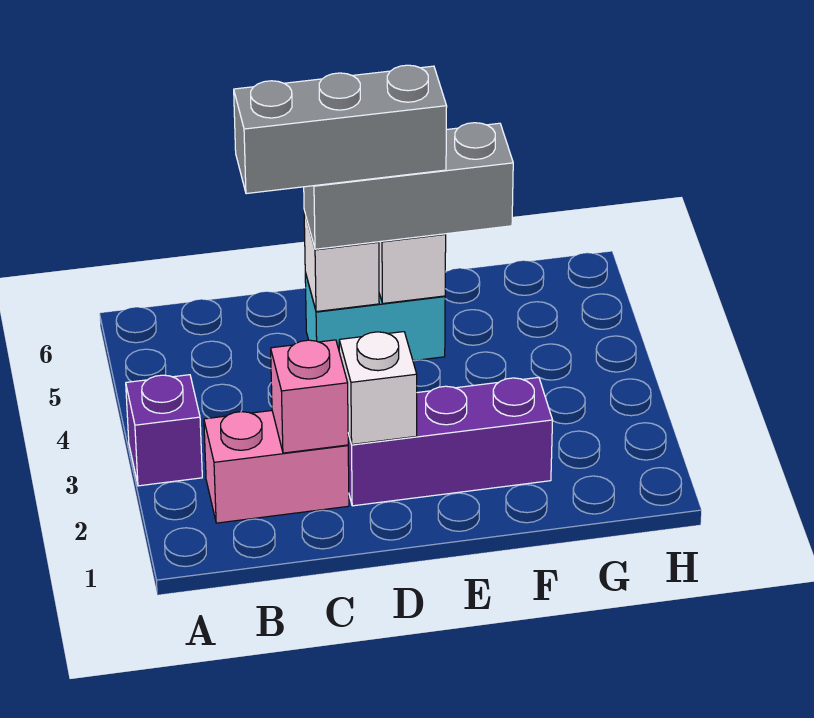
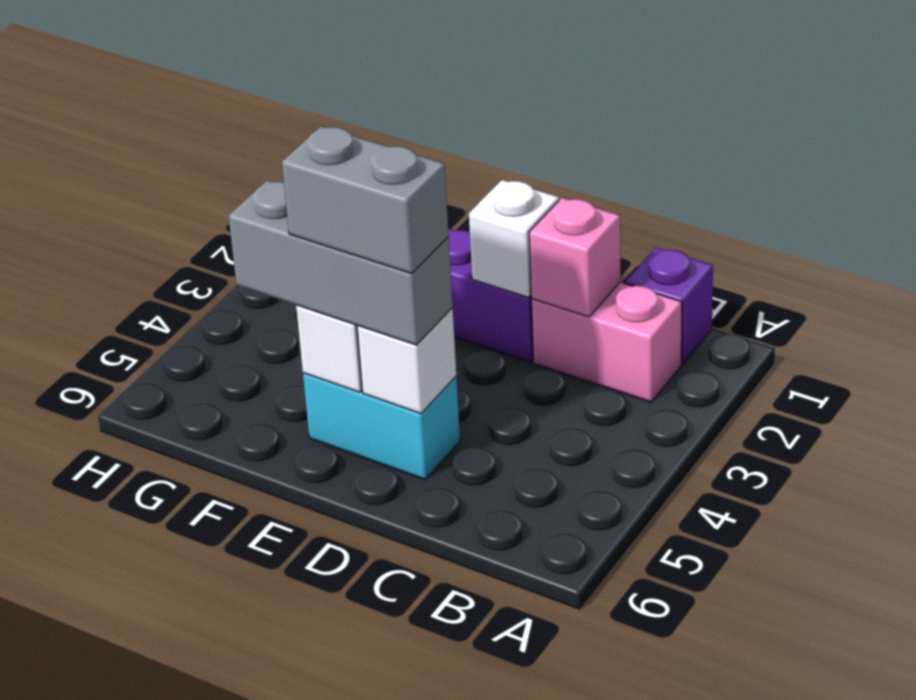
purple brick A3 level 1 -> purple brick B1 level 1
grey brick C5:E5 level 4 -> grey brick D5:E5 level 4

